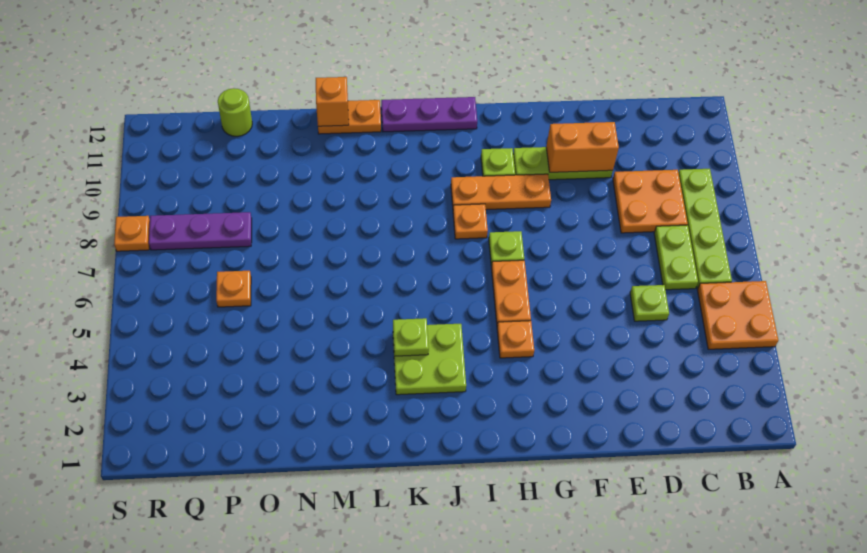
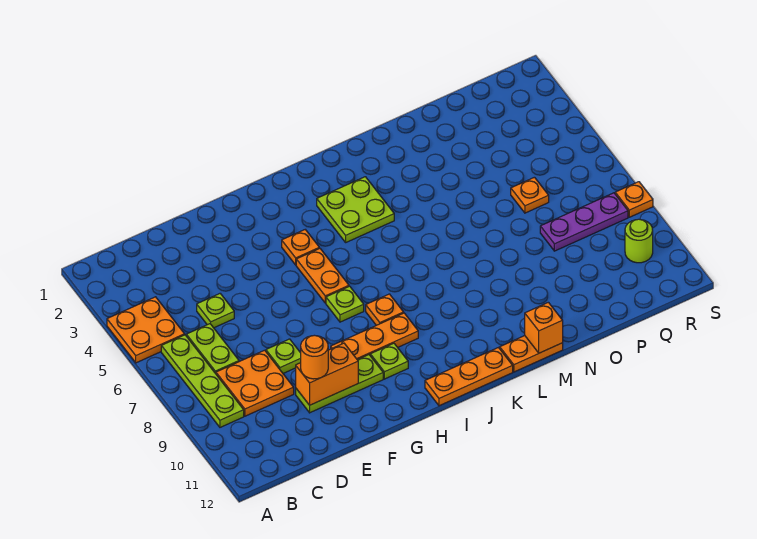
none -> orange round brick E10 level 3
purple plate I12:K12 level 1 -> orange plate I12:K12 level 1
lime plate K4 level 2 -> lime plate E8 level 1
lime round brick P12 level 1 -> lime round brick R10 level 1

